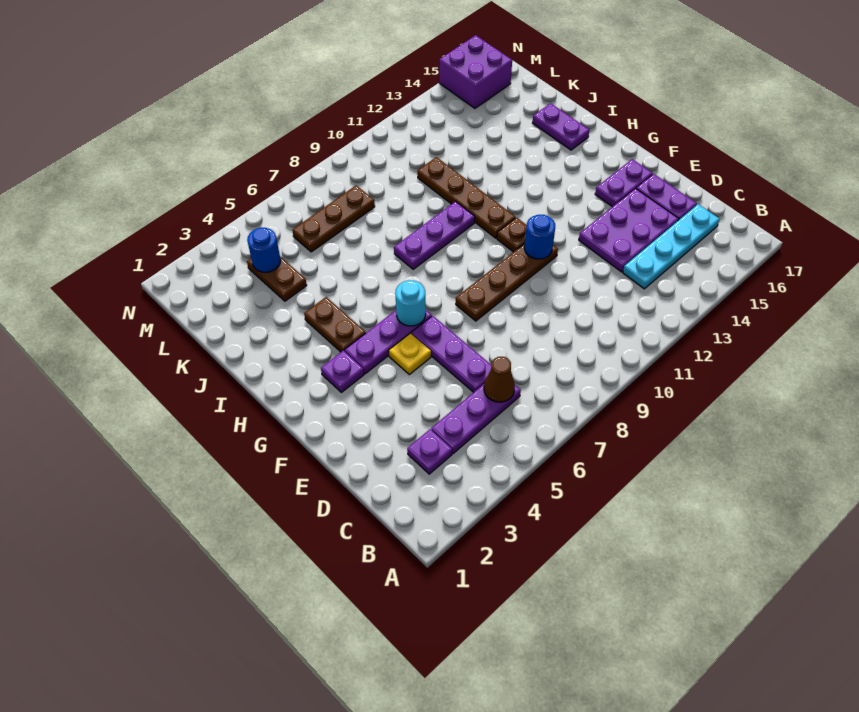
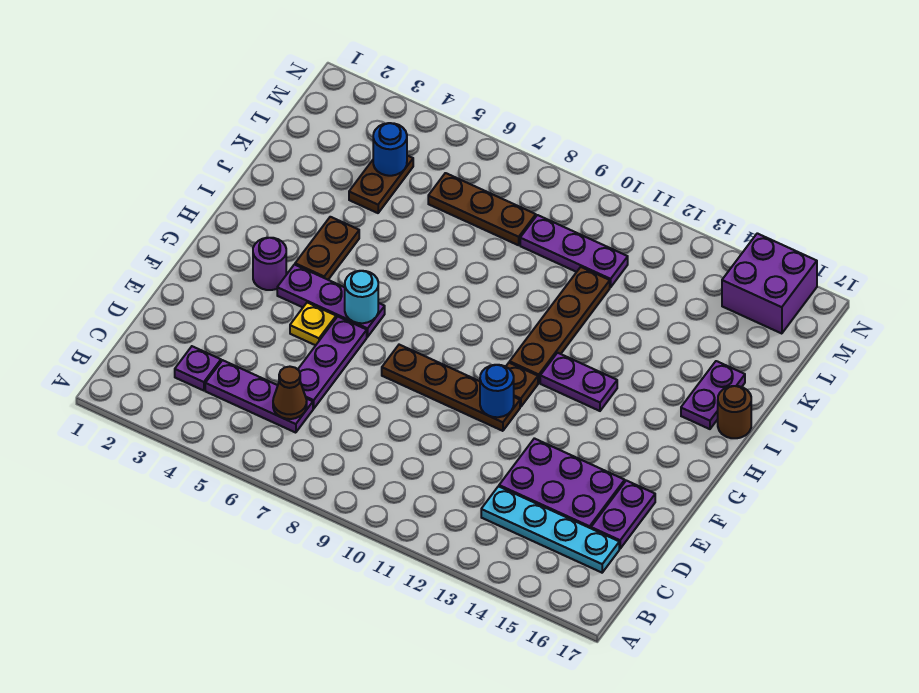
purple plate F15:F16 level 1 -> purple plate H12:H13 level 1
purple plate G3 level 1 -> purple round brick G3 level 1
purple plate I8:I10 level 1 -> purple plate L9:L11 level 1
none -> brown round brick I17 level 1

